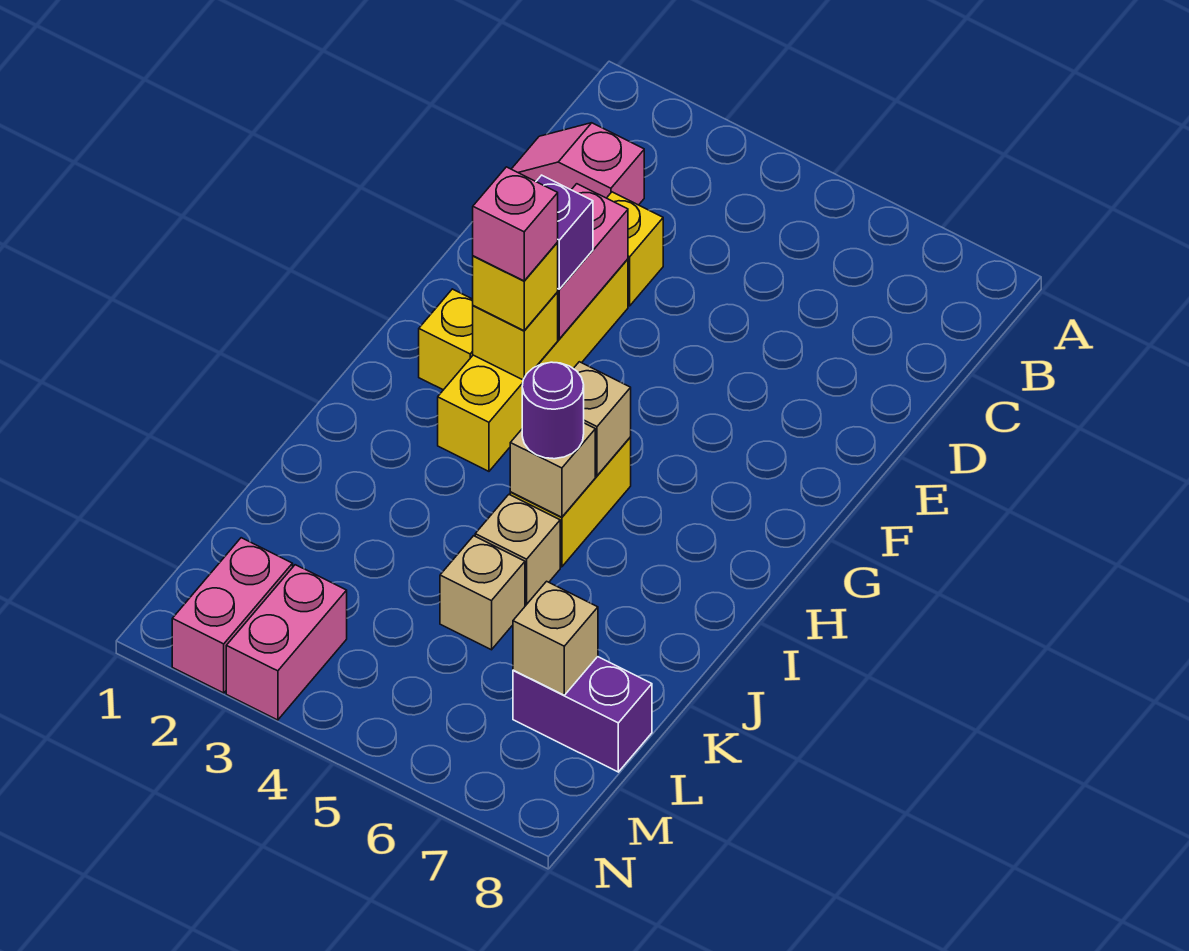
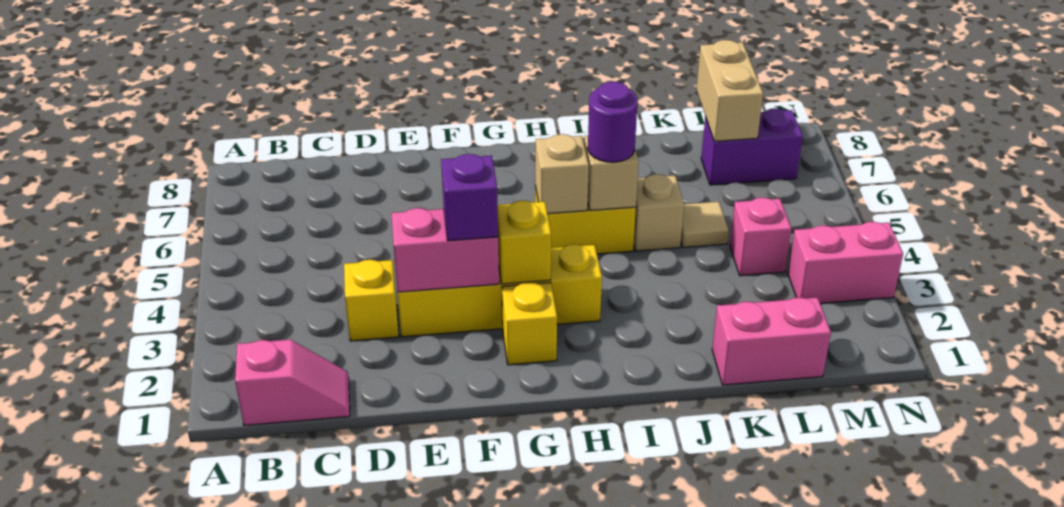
pink slope C1:C2 level 1 top 2 -> pink slope B1:C1 level 1 top B
yellow brick G3 level 3 -> none
pink brick G3 level 4 -> pink brick L4 level 1
tan brick K5 level 1 -> tan tile K5 level 1
purple brick L7:L8 level 1 -> purple brick L7:M7 level 1
tan brick L7 level 2 -> tan brick L7:L8 level 2
pink brick M2:N2 level 1 -> pink brick K1:L1 level 1

